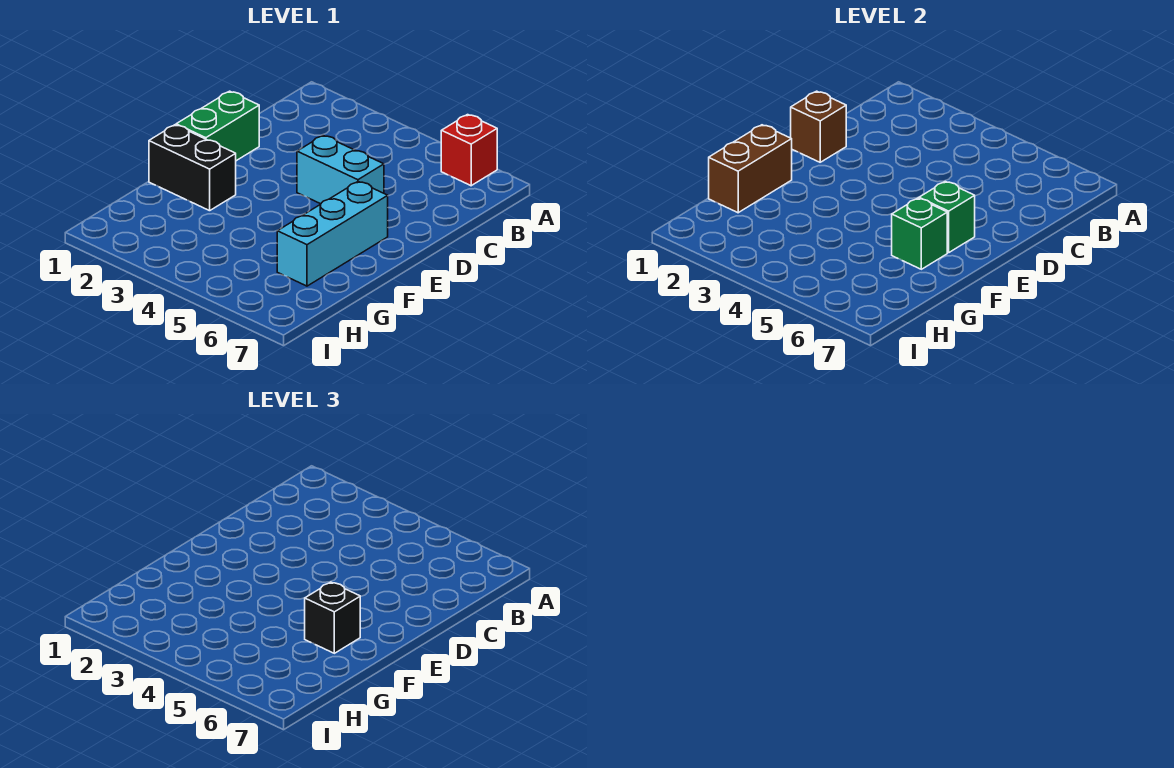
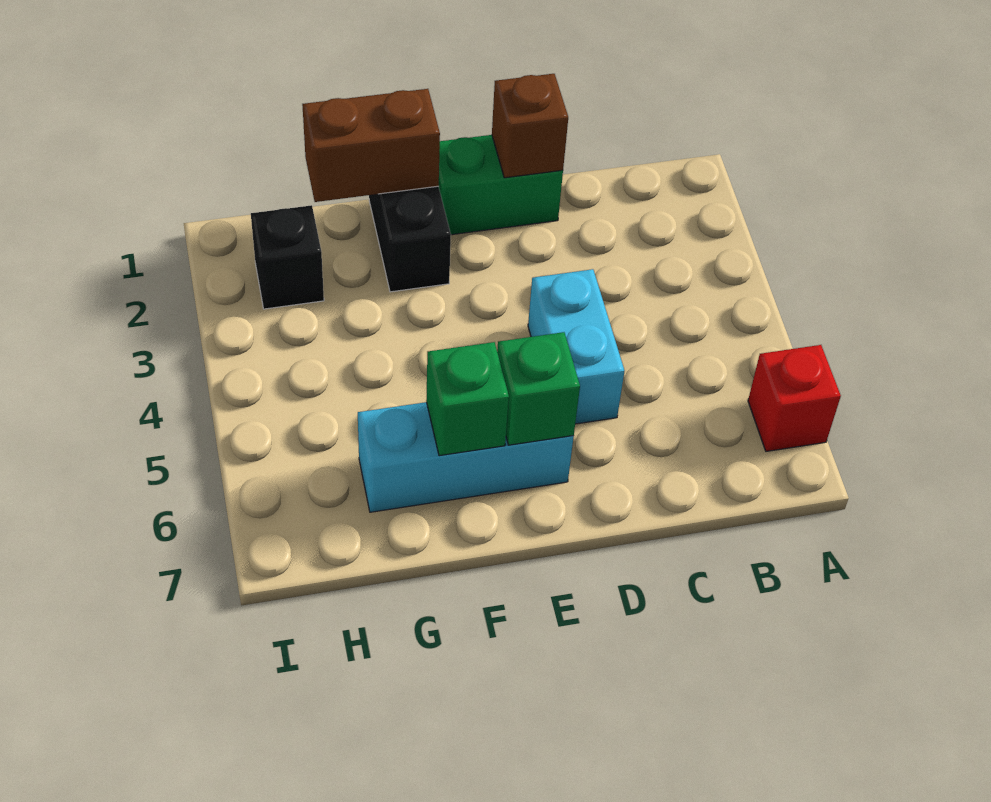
black brick F6 level 3 -> black brick H2 level 1

